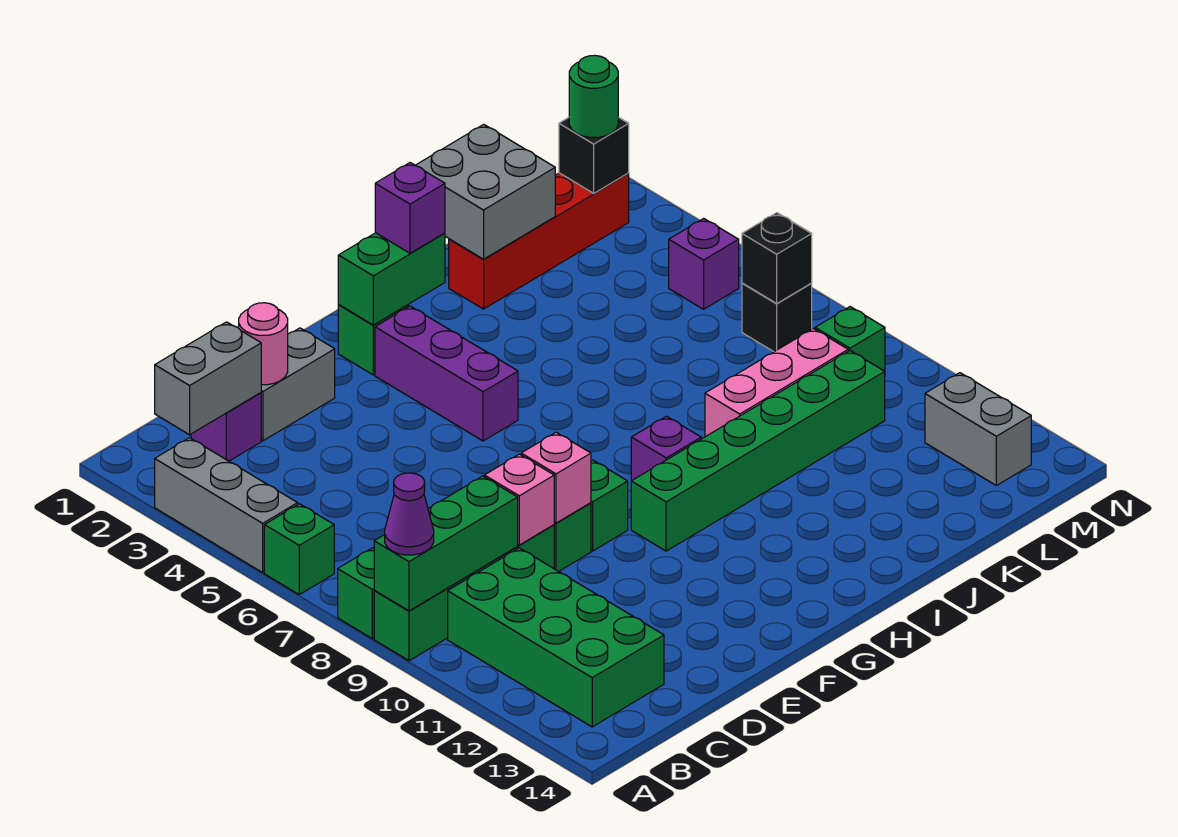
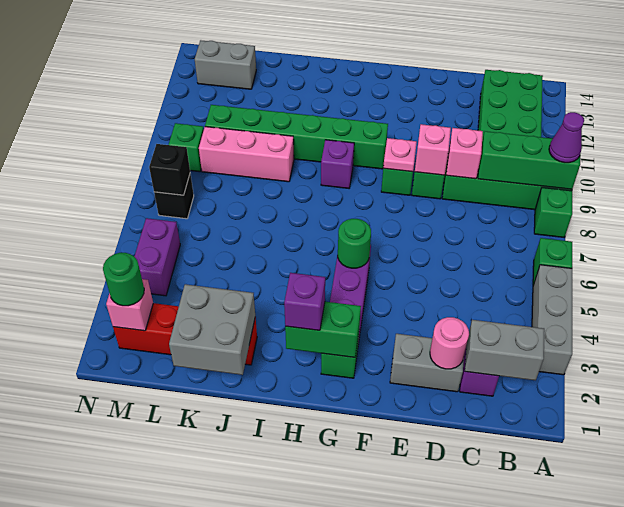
none -> pink plate F9 level 2
none -> green round brick G5 level 2
black brick M2 level 2 -> pink brick M2 level 2
purple brick M5 level 1 -> purple brick M4:M5 level 1
grey brick M12:M13 level 1 -> grey brick L13:M13 level 1

